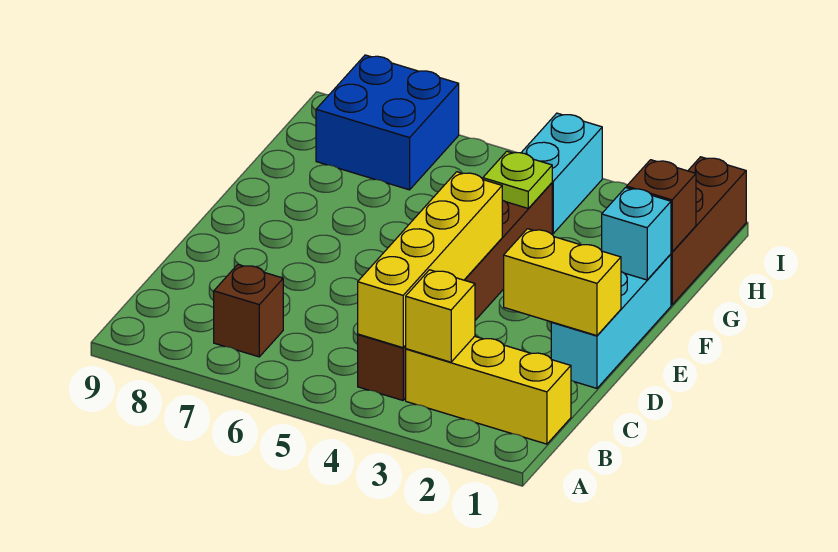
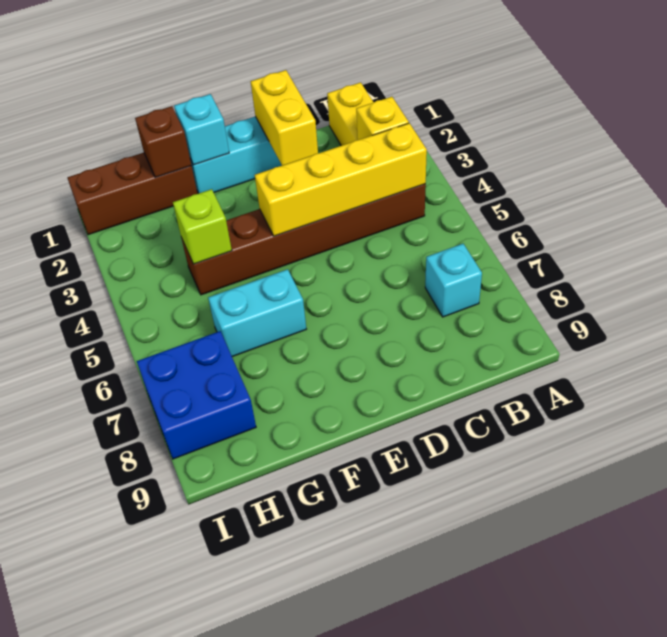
brown brick B7 level 1 -> cyan brick B7 level 1
lime plate G4 level 2 -> lime brick G4 level 2
cyan brick H4:I4 level 1 -> cyan brick F6:G6 level 1

